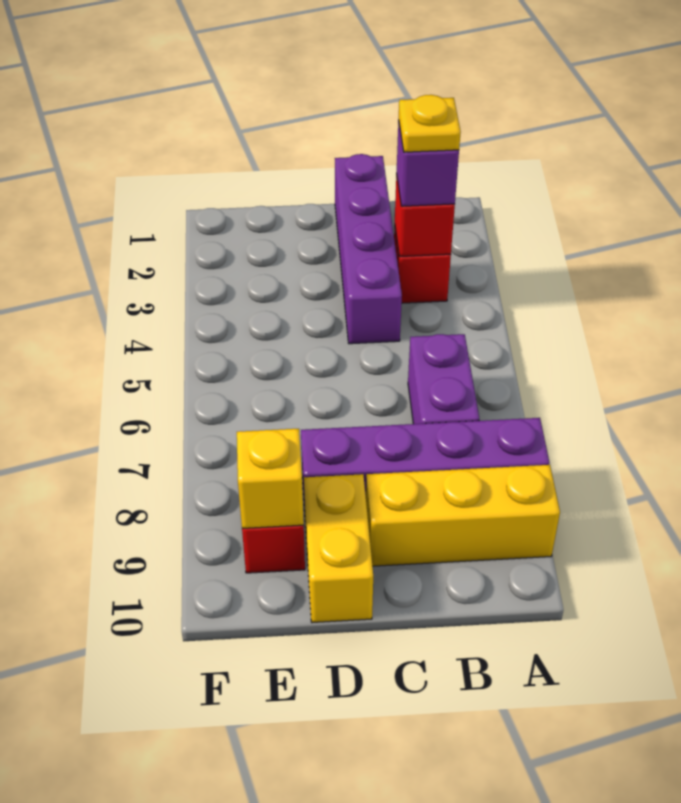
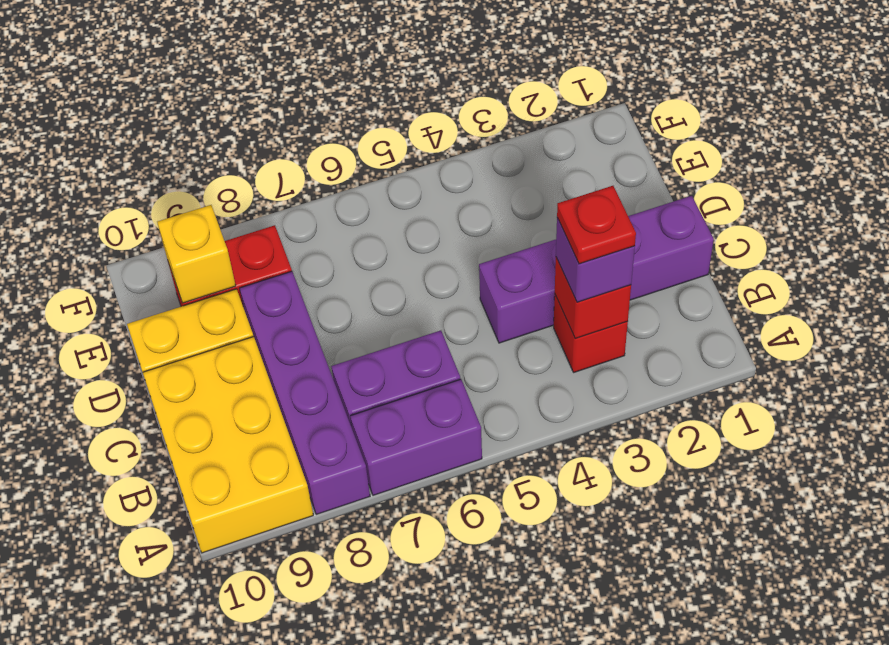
none -> purple brick A6:A7 level 1
yellow brick A9:C9 level 1 -> yellow brick A9:C10 level 1
yellow plate B3 level 4 -> red plate B3 level 4

